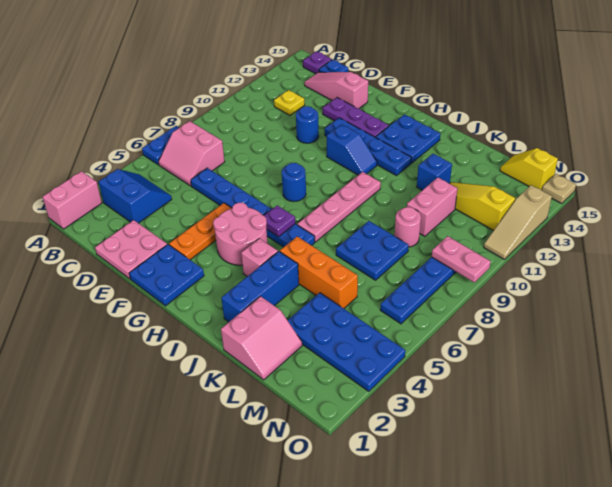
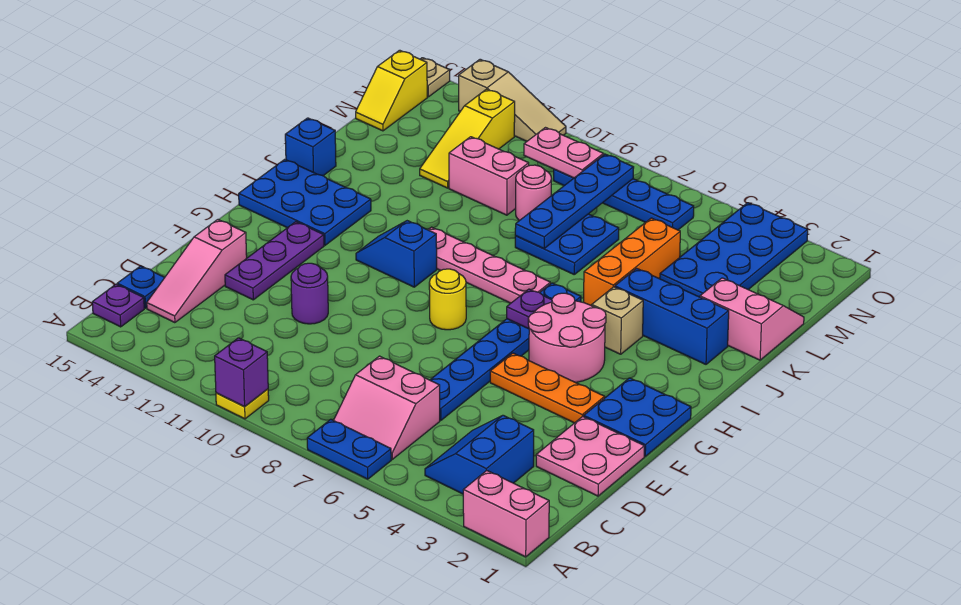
none -> purple brick A10 level 2
pink slope B6:C7 level 1 top 7 -> pink slope B6:C7 level 1 top C
yellow plate C12 level 1 -> yellow plate A10 level 1
blue round brick E11 level 1 -> purple round brick E11 level 1
blue plate F12:I12 level 1 -> blue plate K8:N8 level 2
blue round brick G8 level 1 -> yellow round brick G8 level 1
blue slope G11:H11 level 1 top G -> blue slope H10:H11 level 1 top 10
blue plate H13:I14 level 1 -> blue plate H13:I15 level 1
pink brick I4 level 1 -> tan brick I4 level 1
blue brick K12 level 1 -> blue brick J15 level 1
pink plate N9:O9 level 2 -> pink plate N9:N10 level 2

